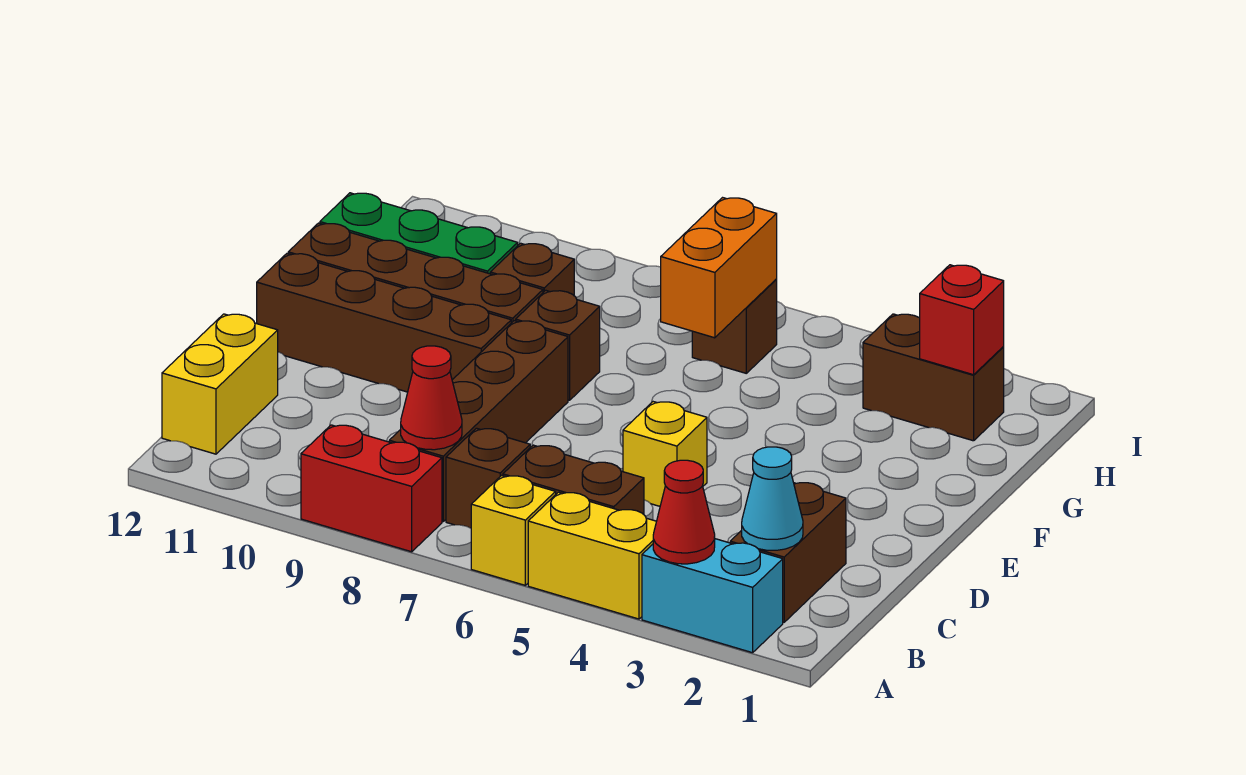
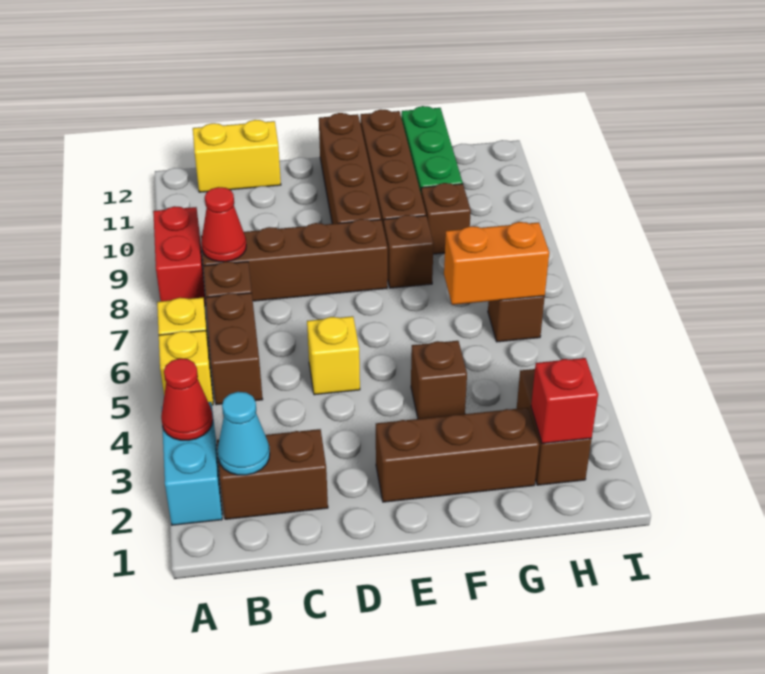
yellow brick A4:A5 level 1 -> yellow brick A5 level 1
none -> brown brick E2:G2 level 1
none -> brown brick F4 level 1

